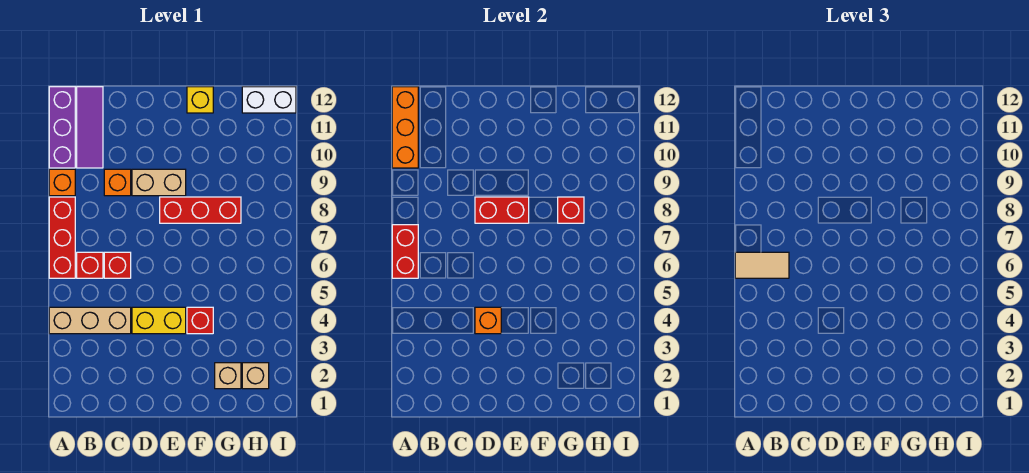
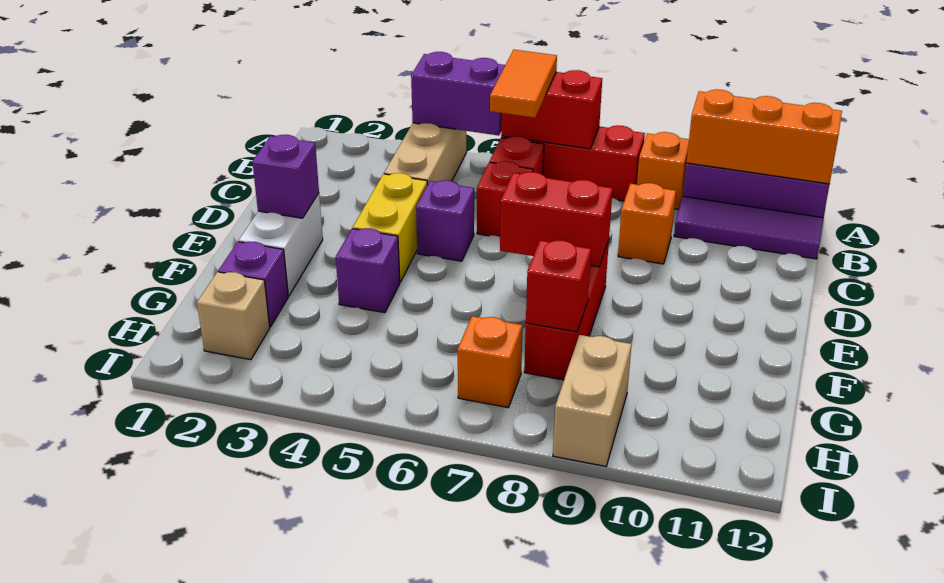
none -> purple brick A4:A5 level 2
tan tile A6:B6 level 3 -> orange tile A6:B6 level 3
orange brick D4 level 2 -> orange brick H7 level 1
none -> purple brick D5 level 1
red brick D8:E8 level 2 -> red brick E7:E8 level 2
tan brick D9:E9 level 1 -> tan brick H9:I9 level 1
none -> purple brick E2 level 2
red brick F4 level 1 -> purple brick F4 level 1
yellow brick F12 level 1 -> none
tan brick G2 level 1 -> purple brick G2 level 1
white brick H12:I12 level 1 -> white brick E2:F2 level 1

